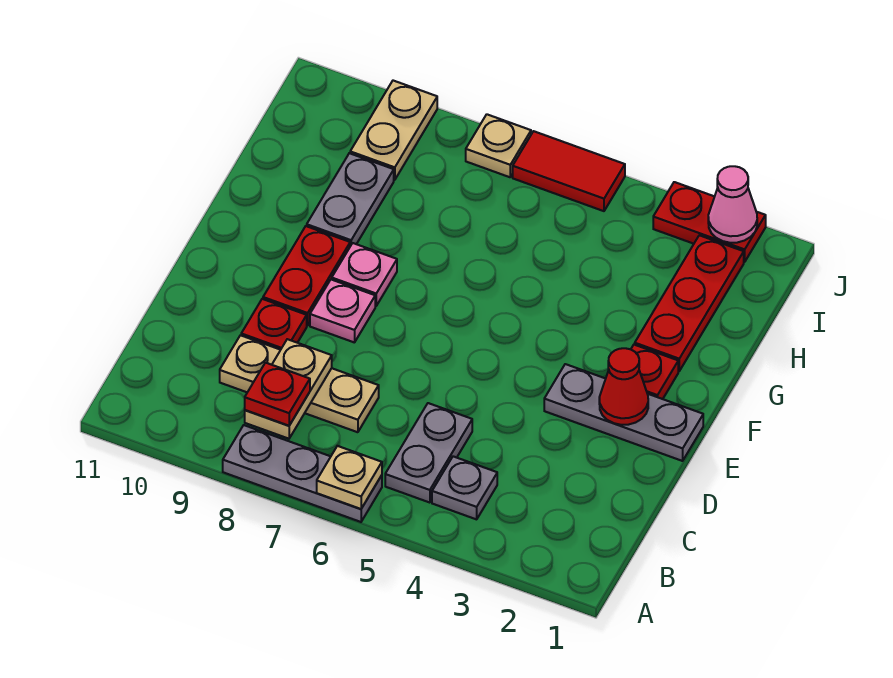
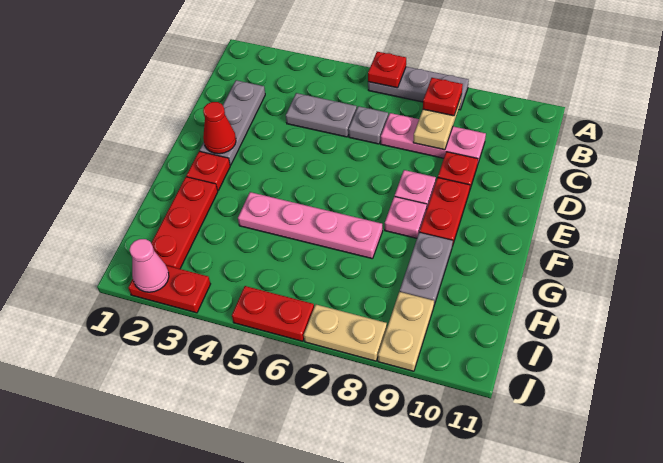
tan plate A6 level 2 -> red plate A6 level 2
grey plate B4 level 1 -> grey plate C6 level 1
grey plate B5:C5 level 1 -> grey plate C4:C5 level 1
tan plate C7:C9 level 1 -> pink plate C7:C9 level 1
grey plate E1:E3 level 1 -> grey plate C2:E2 level 1
none -> pink plate G4:G7 level 1
red tile J5:J6 level 1 -> red plate J5:J6 level 1
tan plate J7 level 1 -> tan plate J7:J8 level 1

